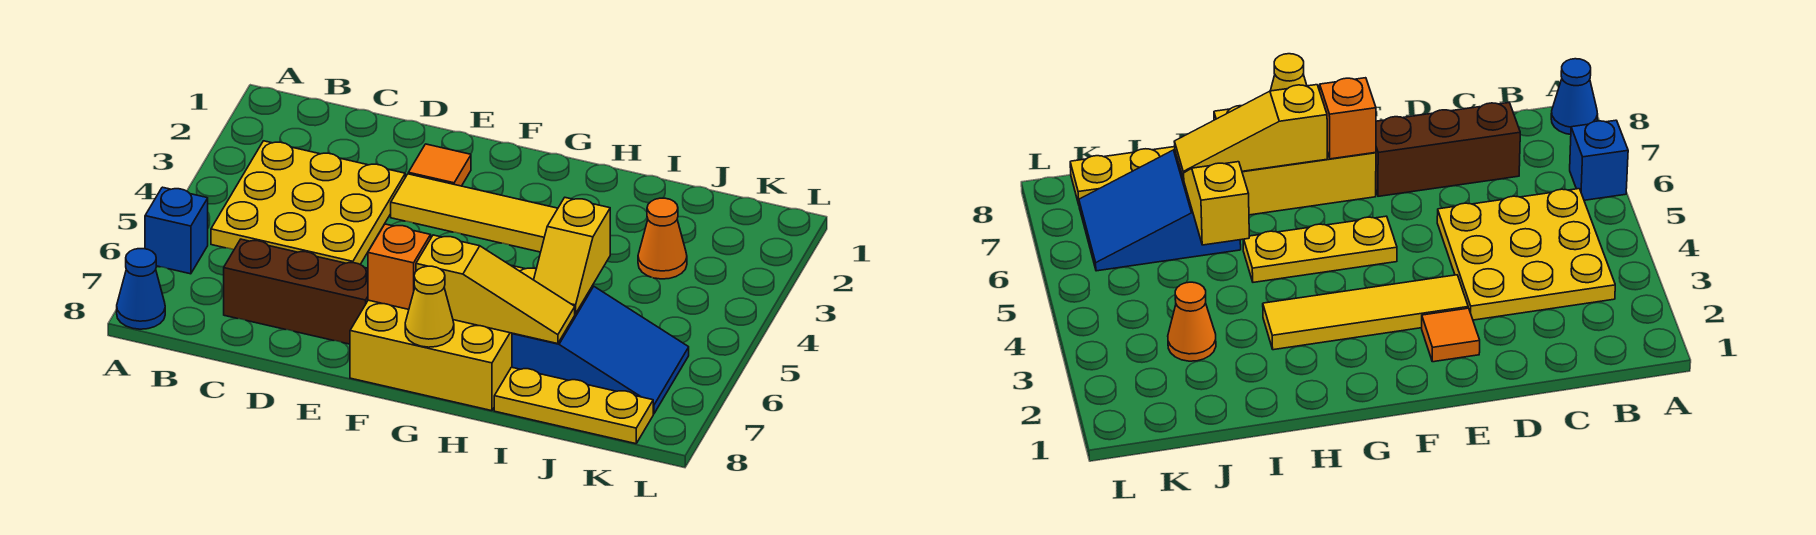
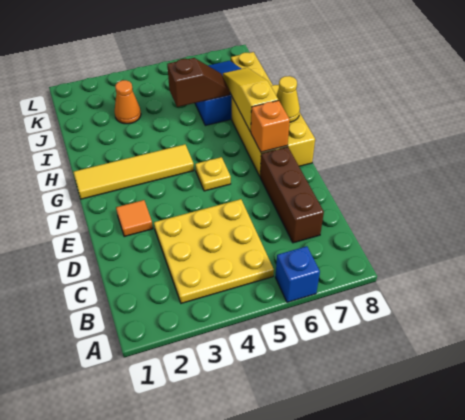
blue cone A8 level 1 -> none
yellow tile E3:H3 level 1 -> yellow tile G1:G4 level 1
yellow plate F5:H5 level 1 -> yellow plate F5 level 1
yellow slope I5:I6 level 2 top 5 -> brown slope I5:I6 level 2 top 5

